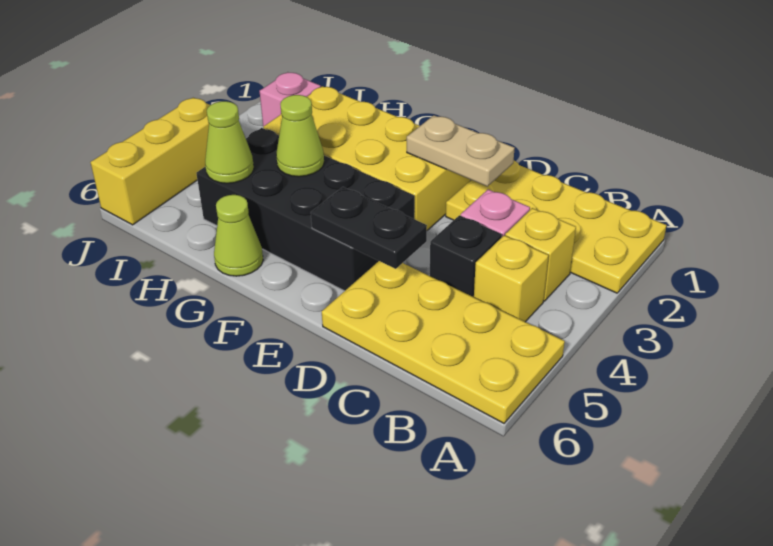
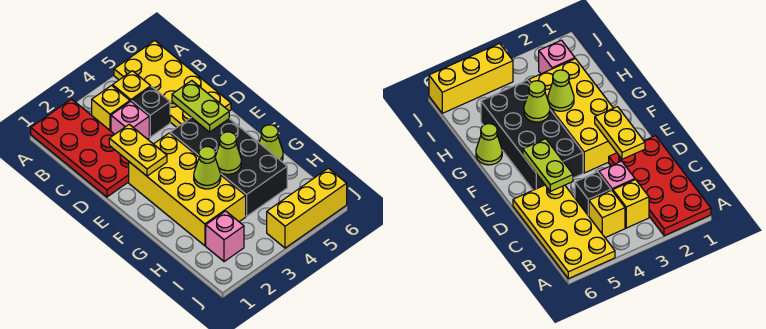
yellow plate A1:D2 level 1 -> red plate A1:D2 level 1
tan plate D2:E2 level 2 -> yellow plate D2:E2 level 2
black plate D5:E5 level 2 -> lime plate D5:E5 level 2
lime cone H5 level 2 -> lime cone G3 level 2

